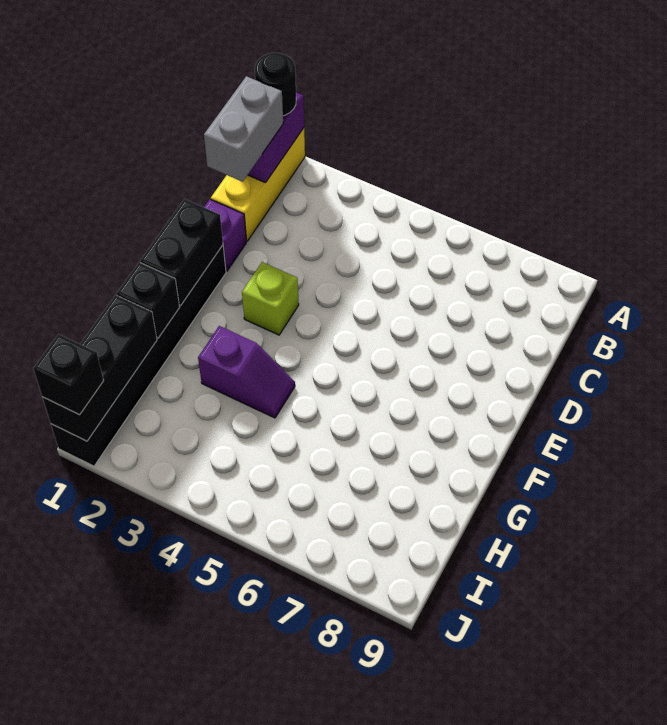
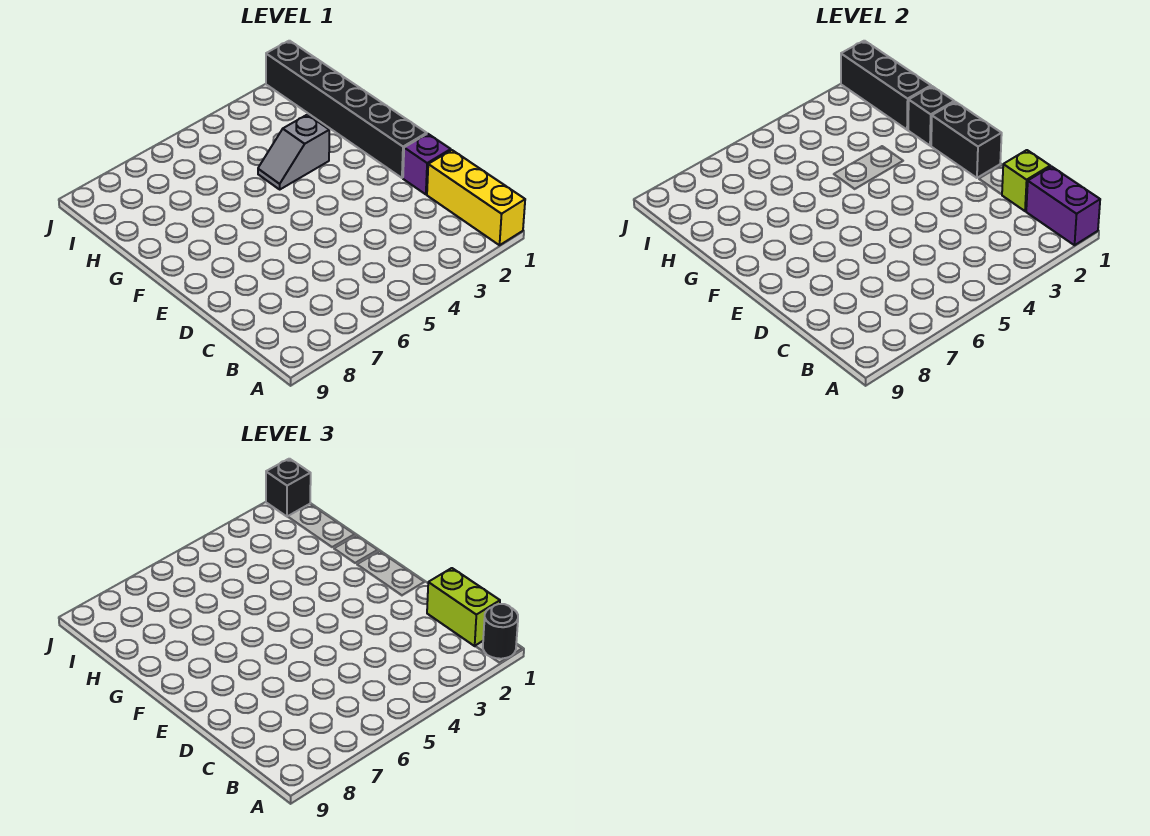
grey brick B1:C1 level 3 -> lime brick B1:C1 level 3
lime brick E3 level 1 -> lime brick C1 level 2
purple slope G3:G4 level 1 top 3 -> grey slope G3:G4 level 1 top 3

